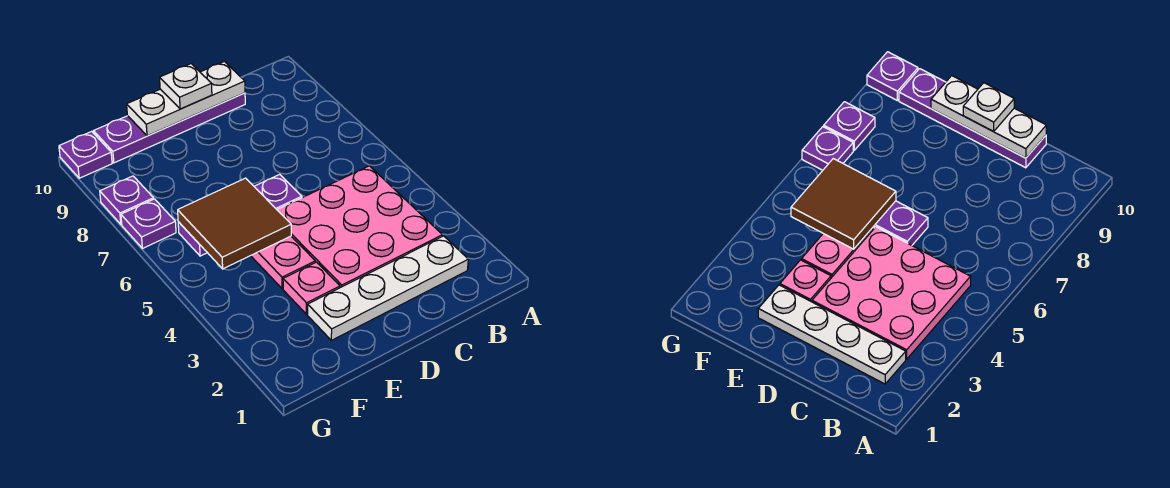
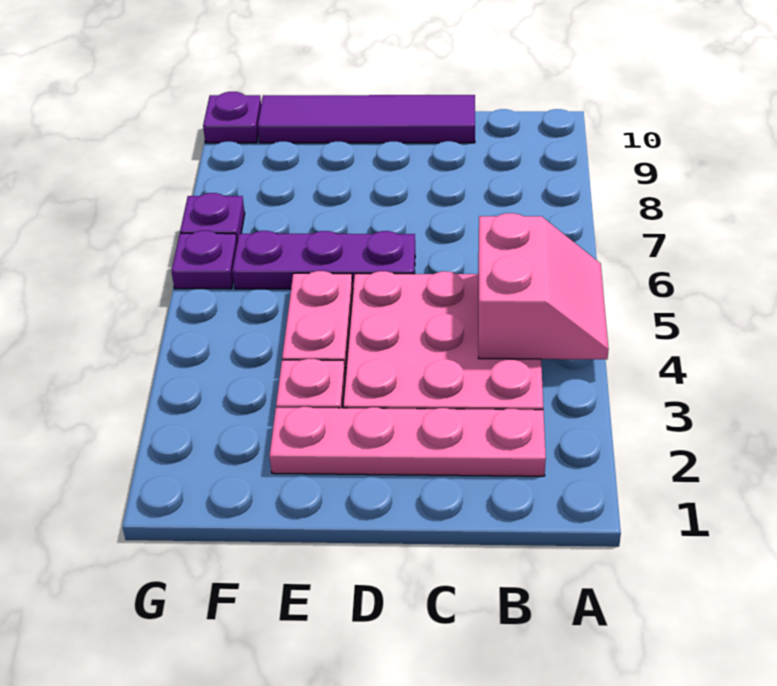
none -> pink slope A4:B5 level 2 top B
white plate B2:E2 level 1 -> pink plate B2:E2 level 1
purple plate C10:F10 level 1 -> purple tile C10:F10 level 1
white plate C10:E10 level 2 -> none
white plate D10 level 3 -> none
brown tile E5:F6 level 2 -> none
purple plate G8 level 1 -> purple plate G6 level 1

